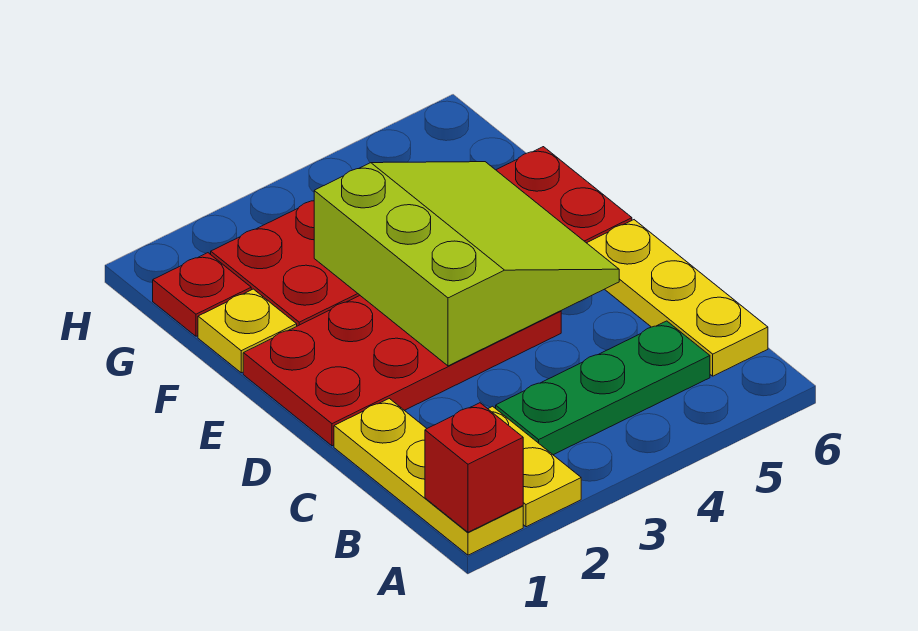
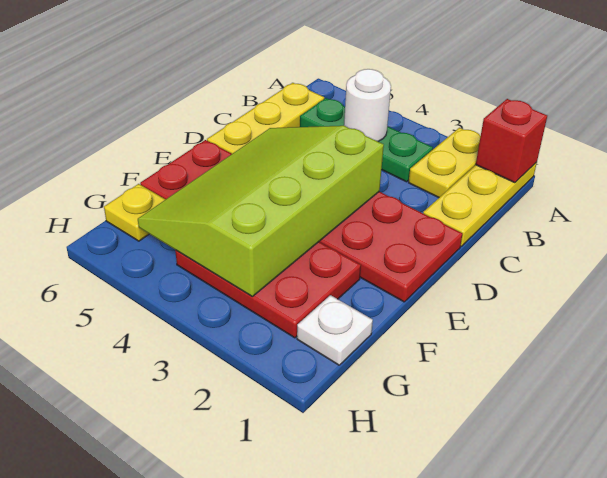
none -> white round brick B4 level 2
lime slope D3:F5 level 2 top 3 -> lime slope D3:G5 level 2 top 3
yellow plate F1 level 1 -> yellow plate G6 level 1
red plate G1 level 1 -> white plate G1 level 1

